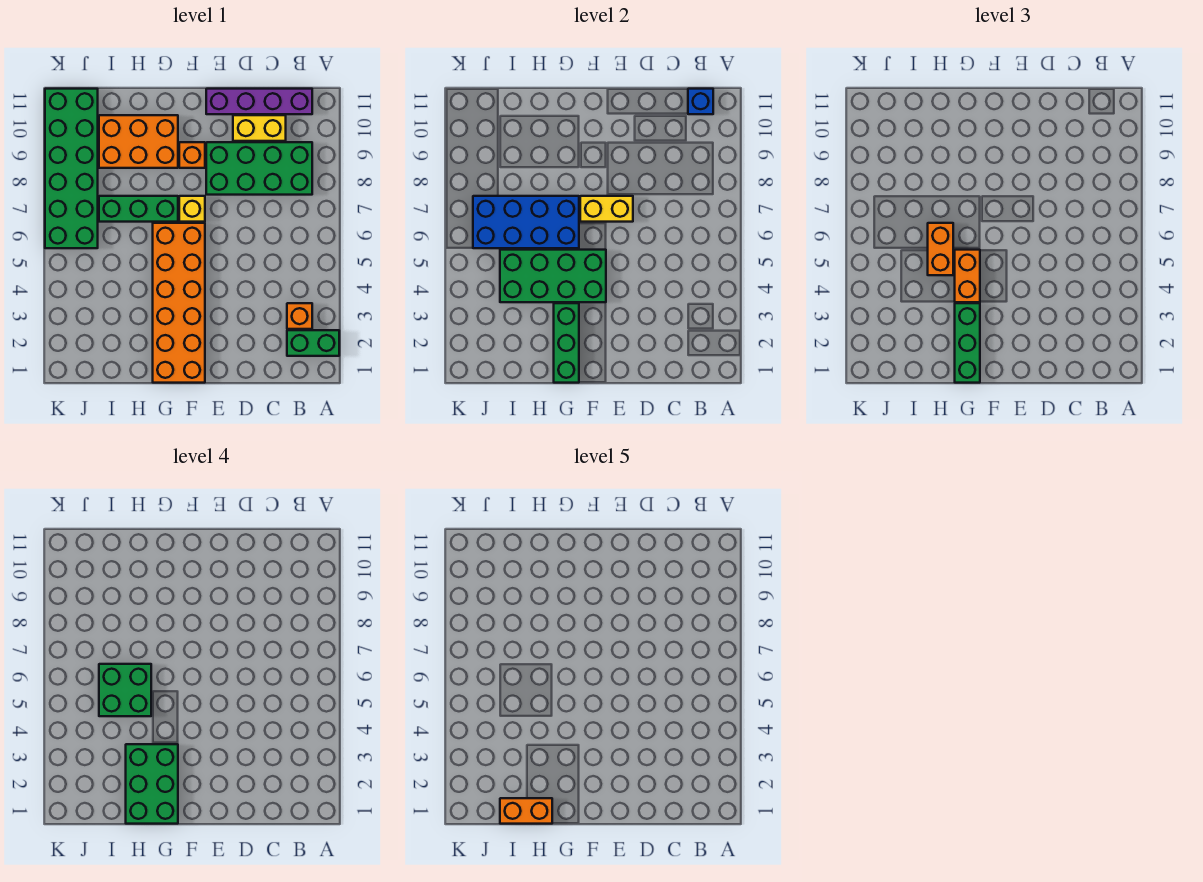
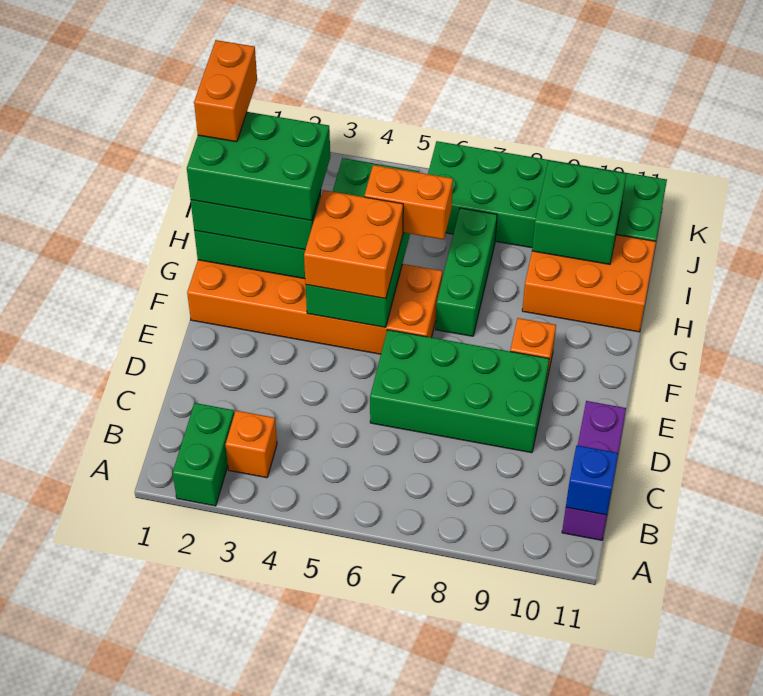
green brick B8:E9 level 1 -> green brick D6:E9 level 1
purple brick B11:E11 level 1 -> purple brick B11:D11 level 1
yellow brick C10:D10 level 1 -> none
yellow brick E7:F7 level 2 -> none
yellow brick F7 level 1 -> none
orange brick G4:G5 level 3 -> orange brick F4:G5 level 3
blue brick G6:J7 level 2 -> none
orange brick G9:I10 level 1 -> orange brick H9:I11 level 1
green brick H5:I6 level 4 -> green brick I9:J10 level 2

